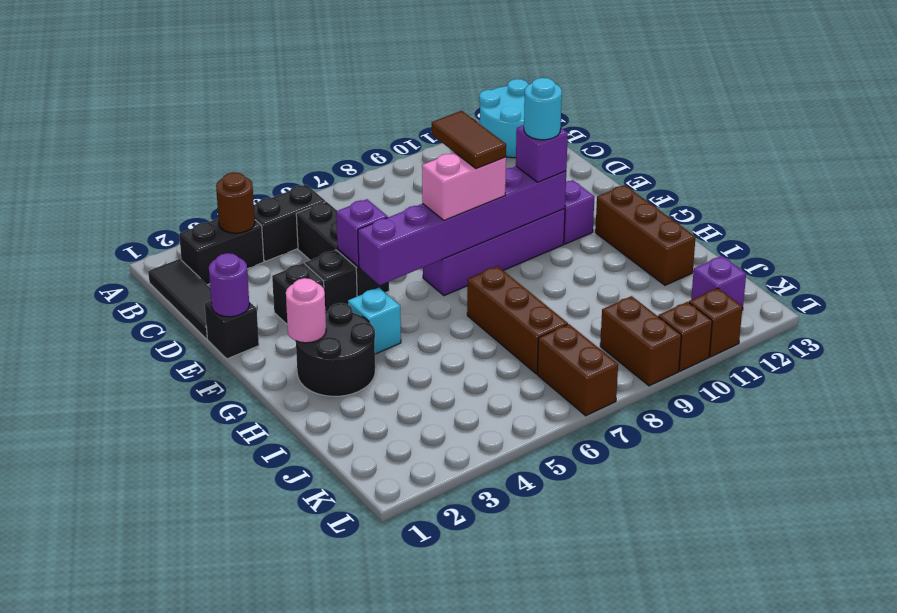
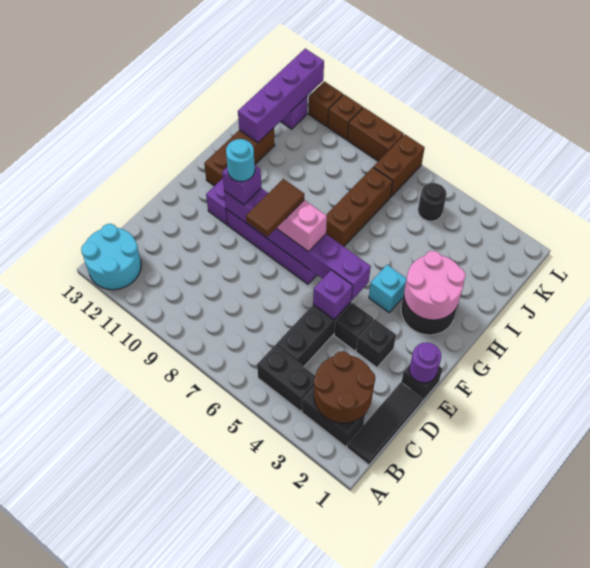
brown round brick B3 level 2 -> brown round brick B2:C3 level 2
pink round brick G2 level 2 -> pink round brick G2:H3 level 2
none -> purple brick I12:L12 level 2
none -> black round brick K5 level 1
brown brick K9:L9 level 1 -> brown brick L8:L9 level 1

